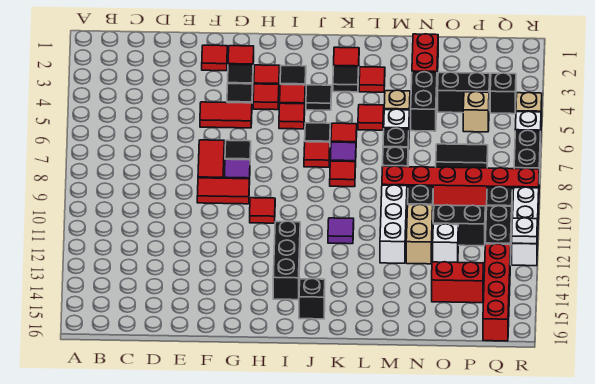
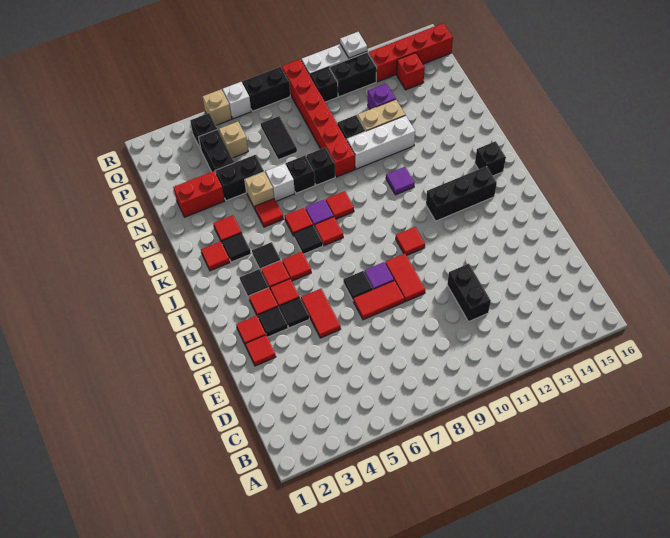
black brick O11:P11 level 1 -> black brick D11:E11 level 1
white brick O12 level 1 -> purple brick O12 level 1
red brick O14:P14 level 1 -> red brick P14 level 1

